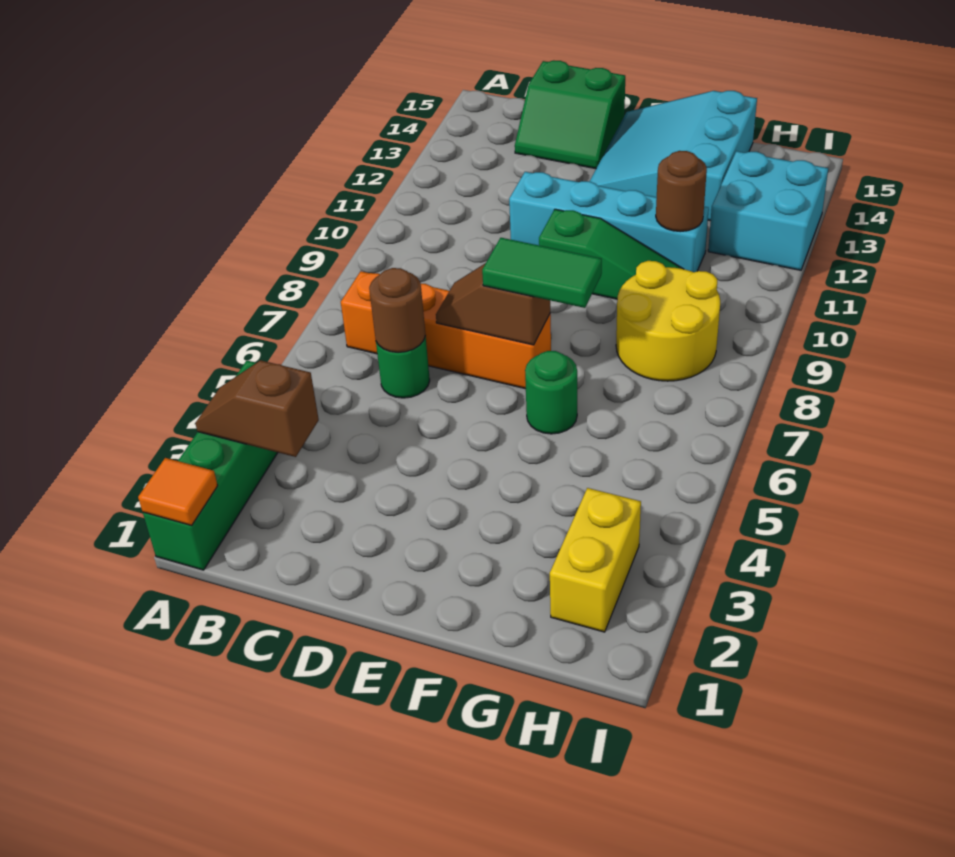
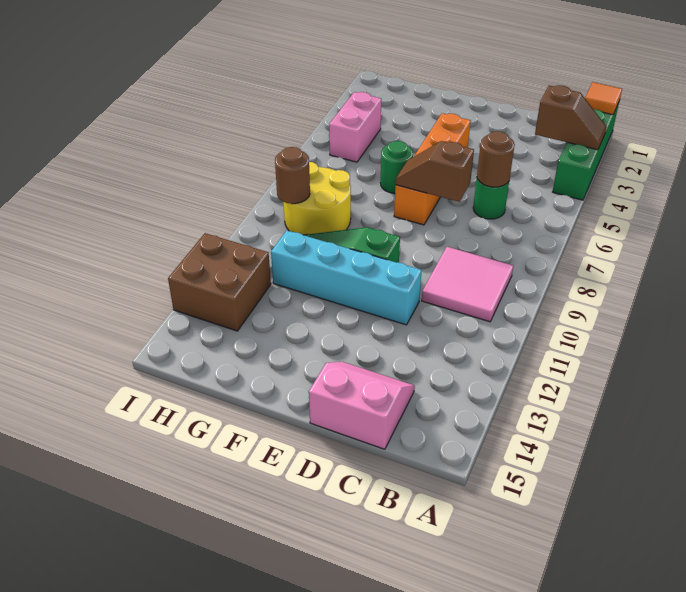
orange brick B7:E7 level 1 -> orange brick E4:E7 level 1
none -> pink tile B9:C10 level 1
green slope C14:D15 level 1 top 15 -> pink slope C14:D15 level 1 top 15
brown slope D7:E7 level 2 top E -> brown slope D7:E7 level 2 top D
green tile E7:F7 level 3 -> none
cyan slope E13:G15 level 1 top G -> none
brown round brick G11 level 2 -> brown round brick H9 level 2
yellow brick H2:H3 level 1 -> none
none -> pink brick H4:H5 level 1
cyan brick H12:I13 level 1 -> brown brick H12:I13 level 1

